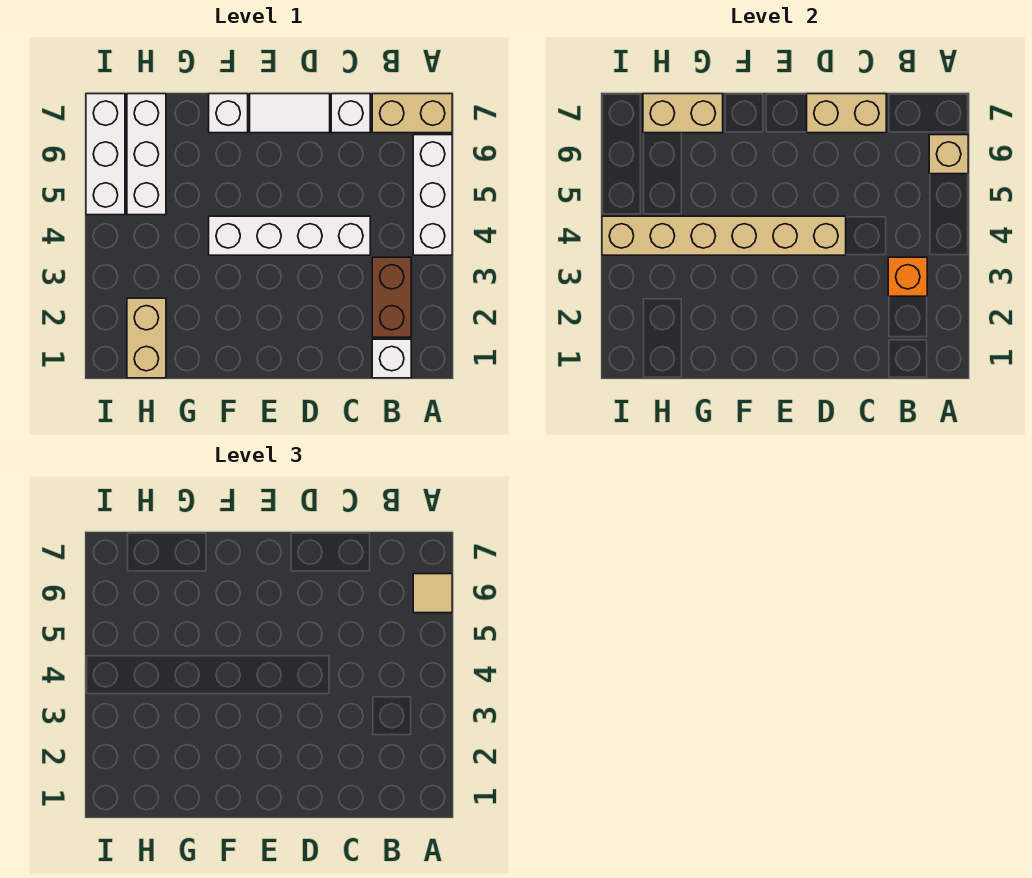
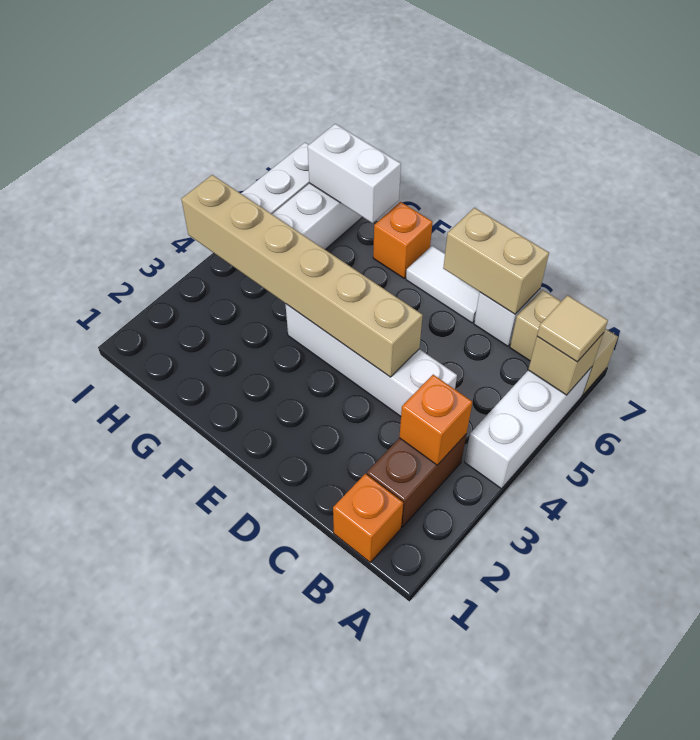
white brick B1 level 1 -> orange brick B1 level 1
white brick F7 level 1 -> orange brick F7 level 1
tan brick G7:H7 level 2 -> white brick G7:H7 level 2
tan brick H1:H2 level 1 -> none

